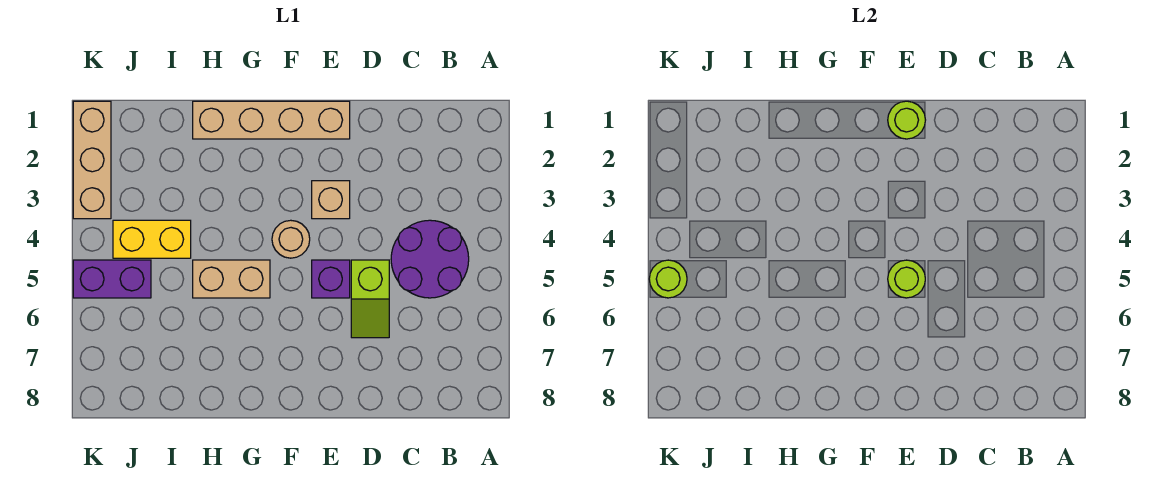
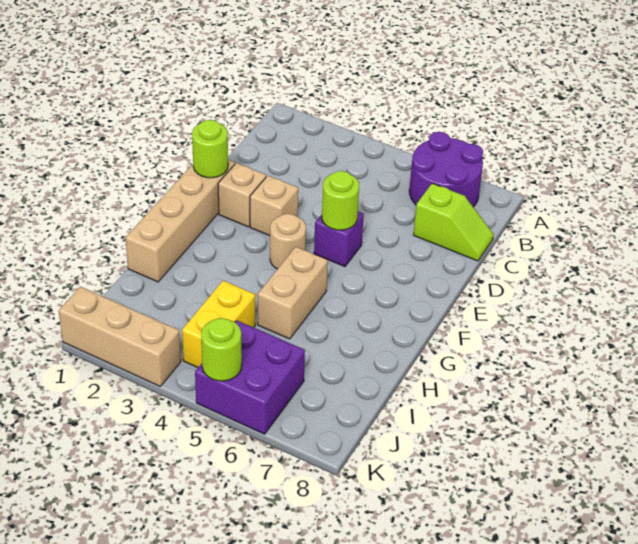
purple round brick B4:C5 level 1 -> purple round brick A6:B7 level 1
lime slope D5:D6 level 1 top 5 -> lime slope C7:C8 level 1 top 7
none -> tan brick E2 level 1
purple brick J5:K5 level 1 -> purple brick J5:K6 level 1

